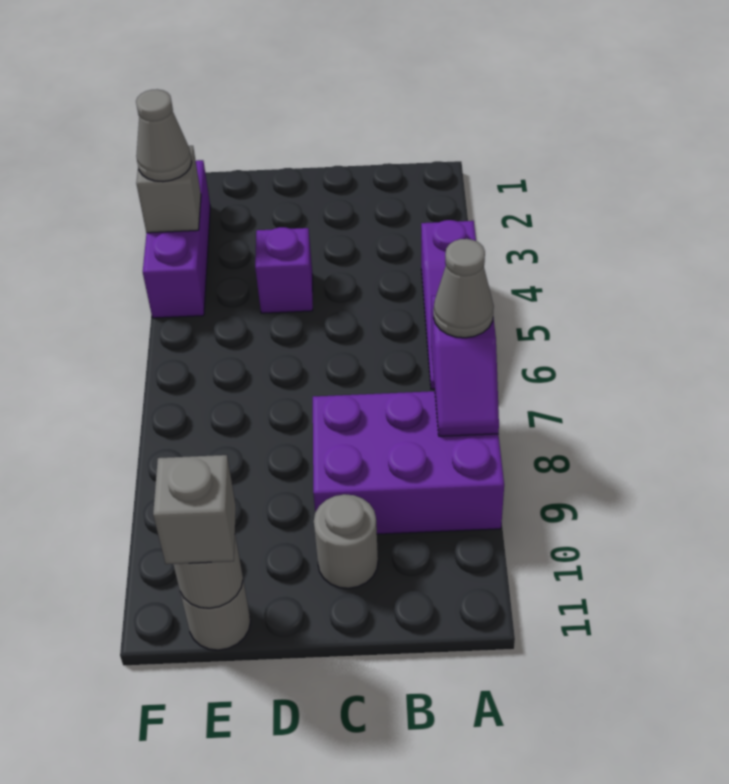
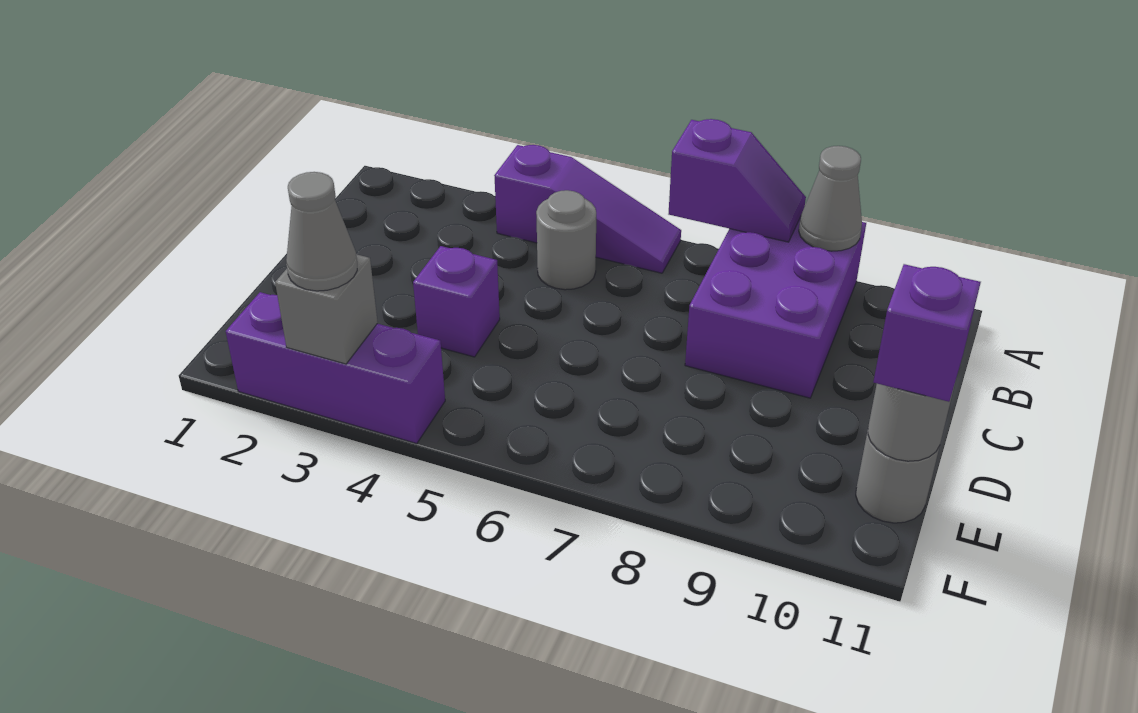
grey cone A7 level 3 -> grey cone A9 level 2
grey round brick C10 level 1 -> grey round brick B5 level 1
grey brick E11 level 3 -> purple brick E11 level 3

